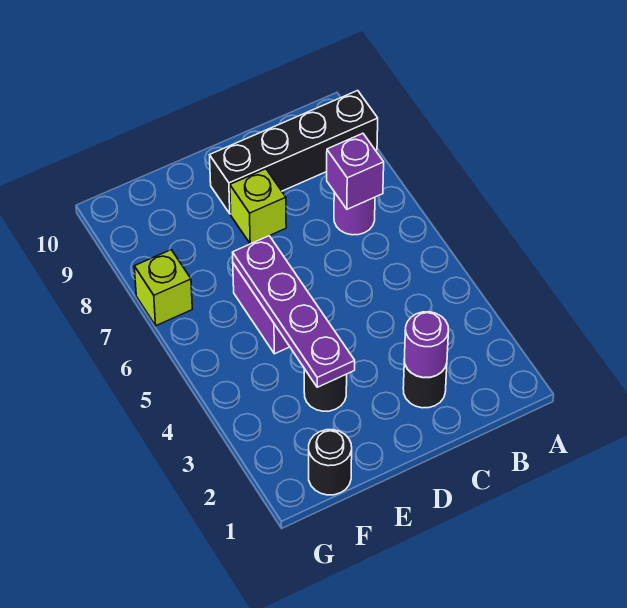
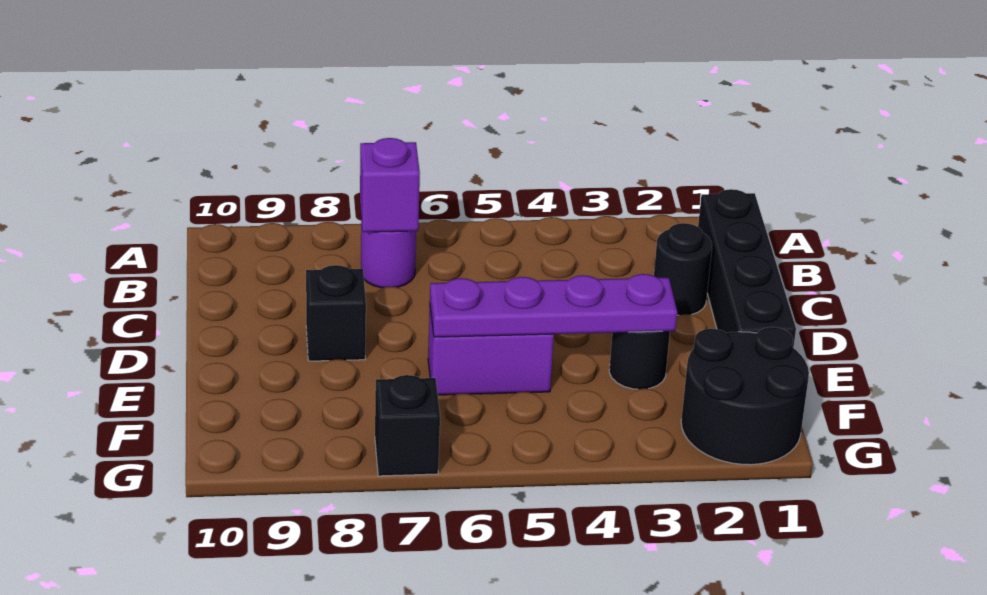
black brick A9:D9 level 1 -> black brick B1:E1 level 1
purple round brick C2 level 2 -> none
lime brick D8 level 1 -> black brick D8 level 1
black round brick F1 level 1 -> black round brick F1:G2 level 1
lime brick G7 level 1 -> black brick G7 level 1

